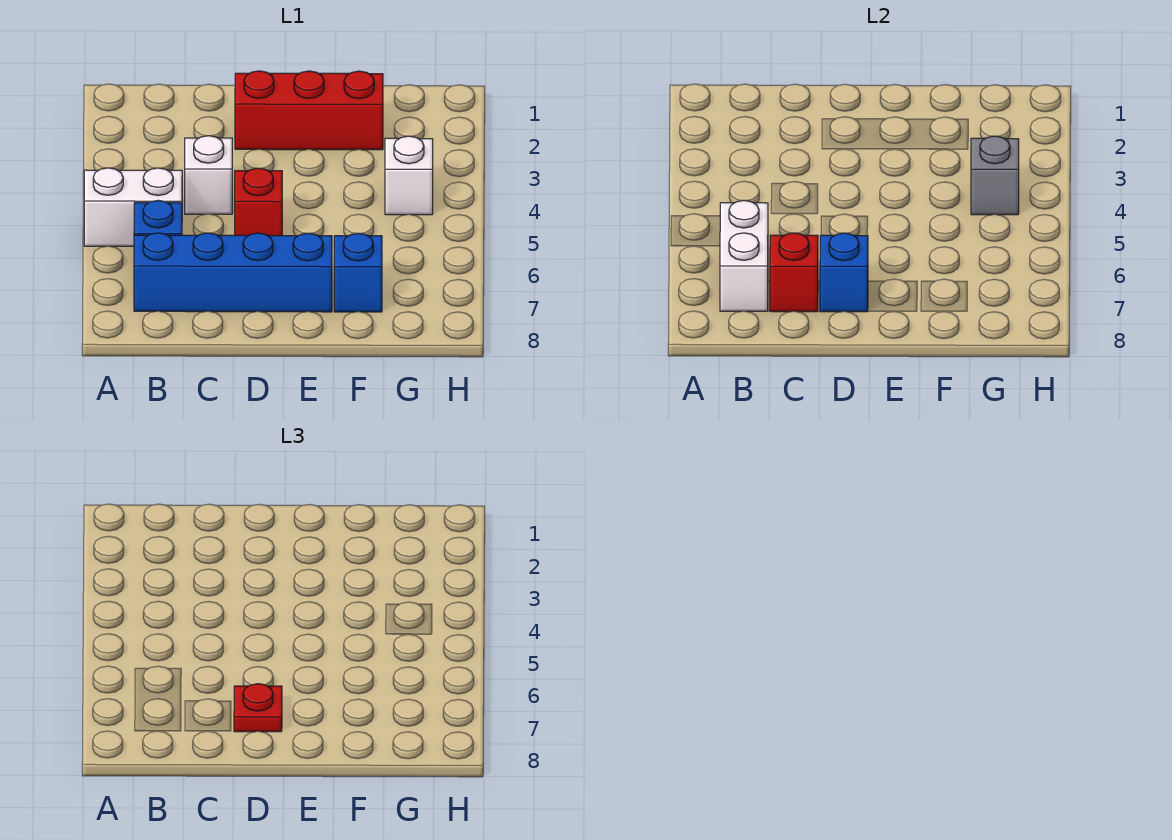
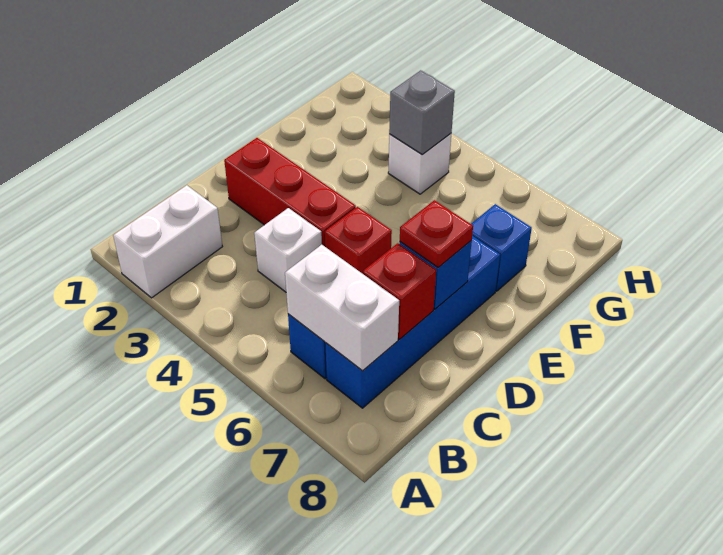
white brick A5:B5 level 1 -> white brick A2:B2 level 1
red brick D2:F2 level 1 -> red brick D2:D4 level 1

